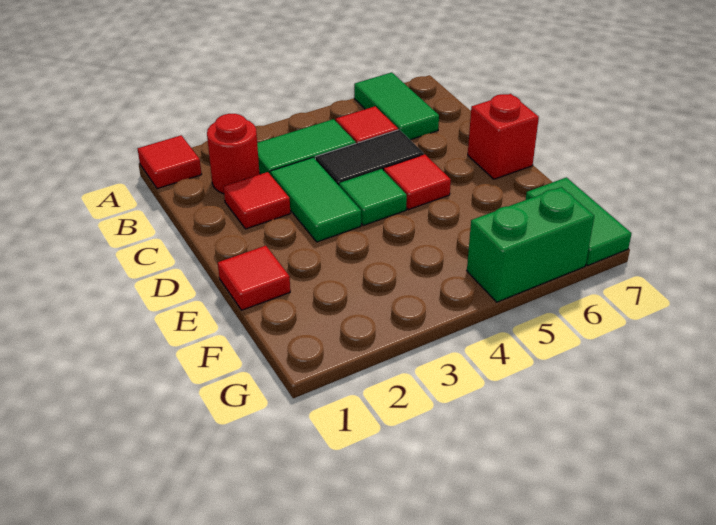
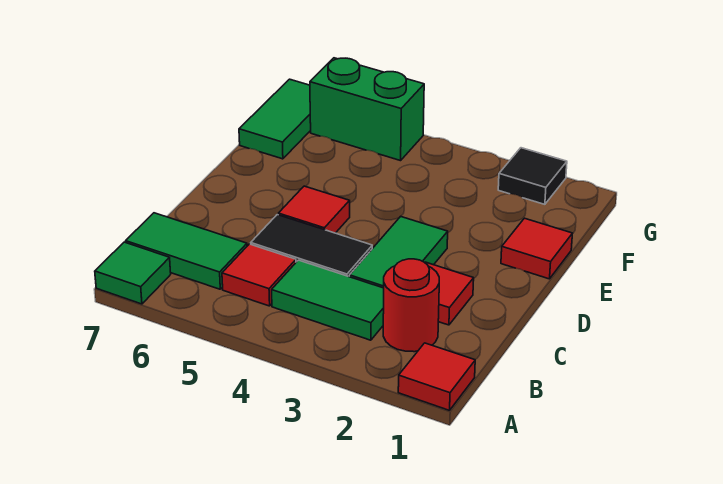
green tile A6:B6 level 1 -> green tile B6:B7 level 1
green tile D4 level 1 -> green tile A7 level 1
red brick D7 level 1 -> none
none -> black tile G2 level 1

